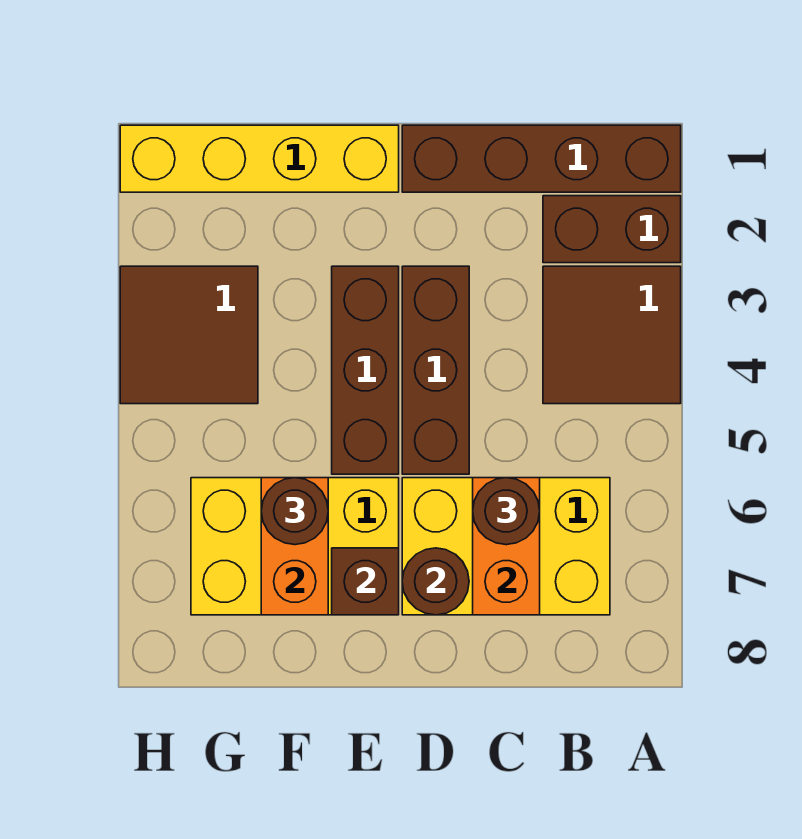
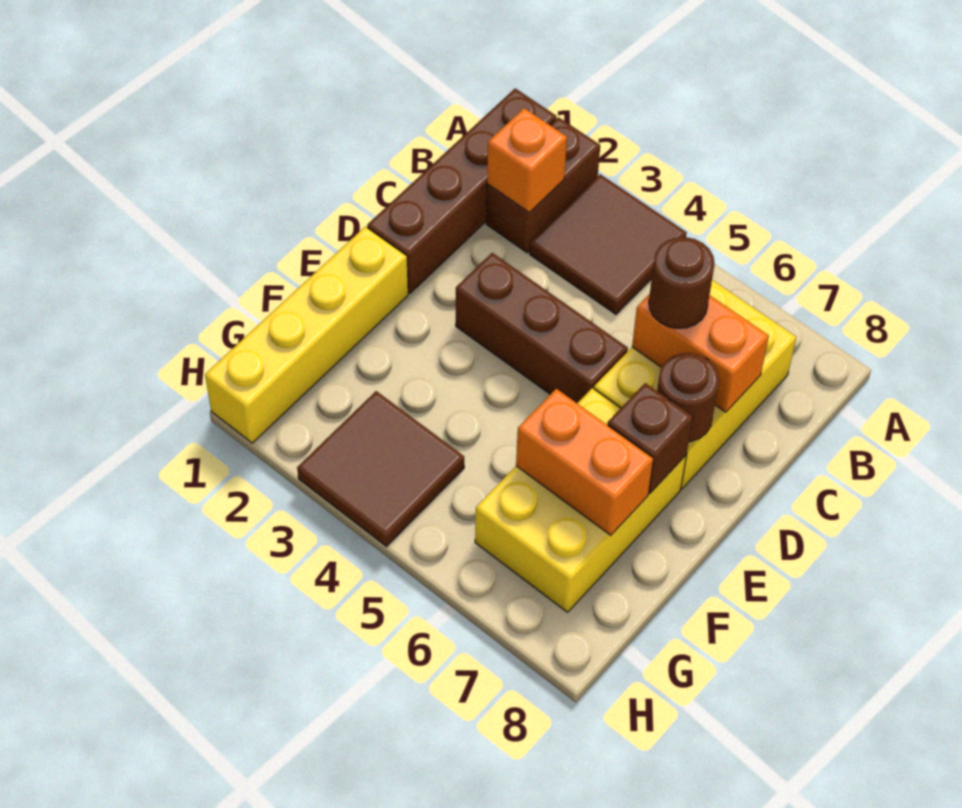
none -> orange brick B2 level 2
brown brick E3:E5 level 1 -> none
brown round brick F6 level 3 -> none

